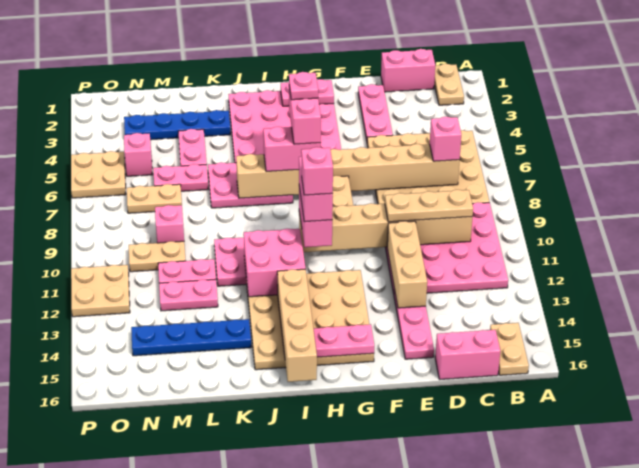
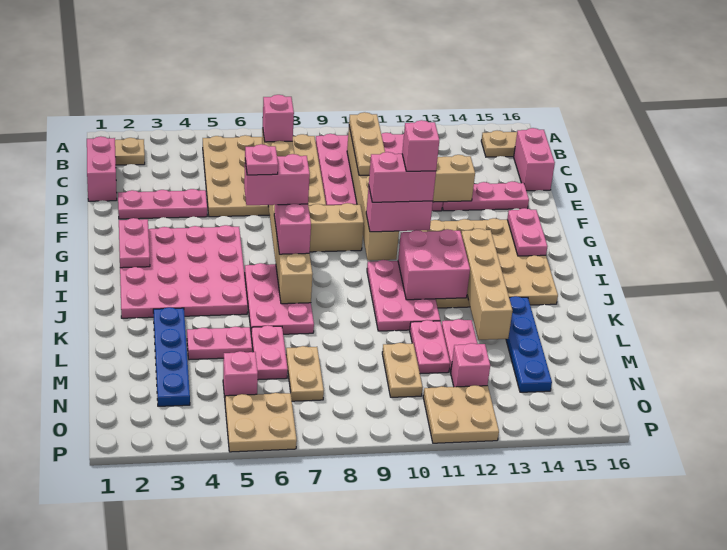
tan brick I13:I16 level 2 -> tan brick I13:L13 level 2
pink brick M9 level 1 -> pink brick N12 level 1

